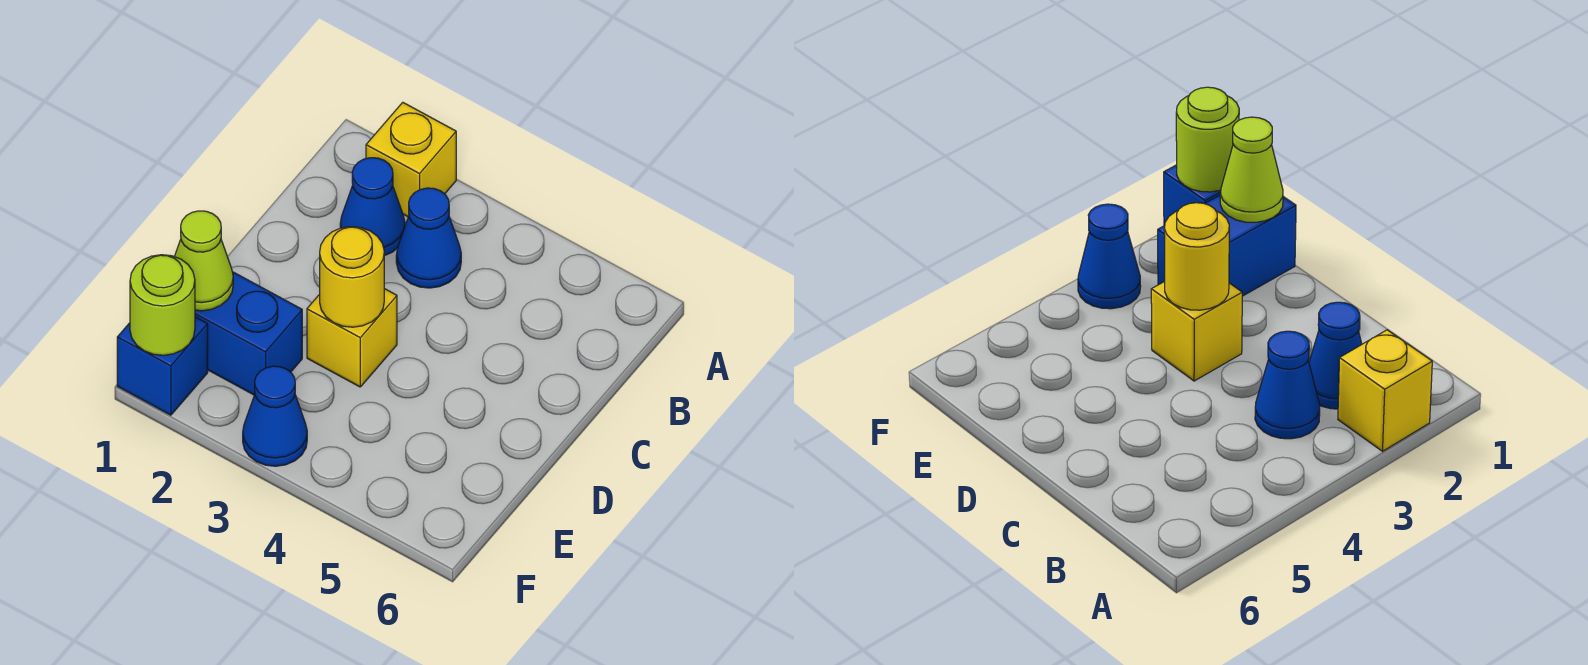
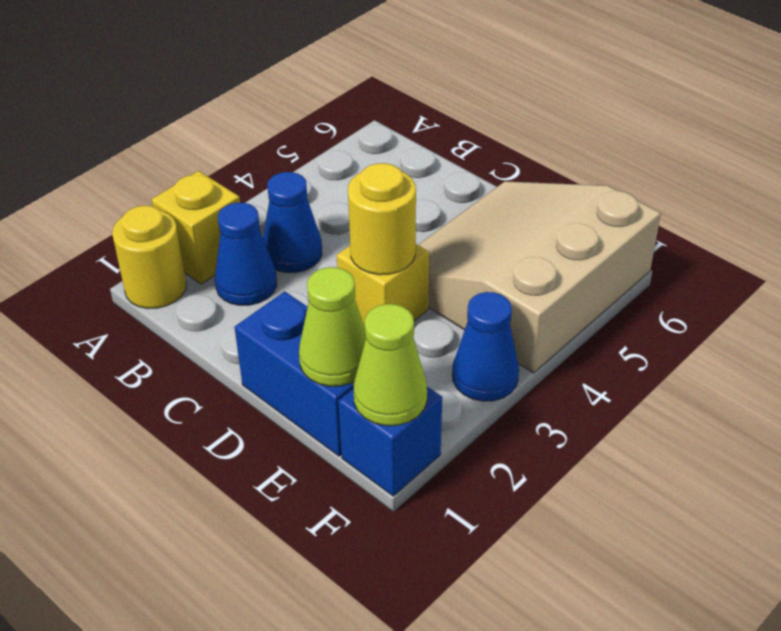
none -> yellow round brick A1 level 1
none -> tan slope D4:F6 level 1 top F
blue brick E1:E2 level 1 -> blue brick D1:E1 level 1
lime round brick F1 level 2 -> lime cone F1 level 2

